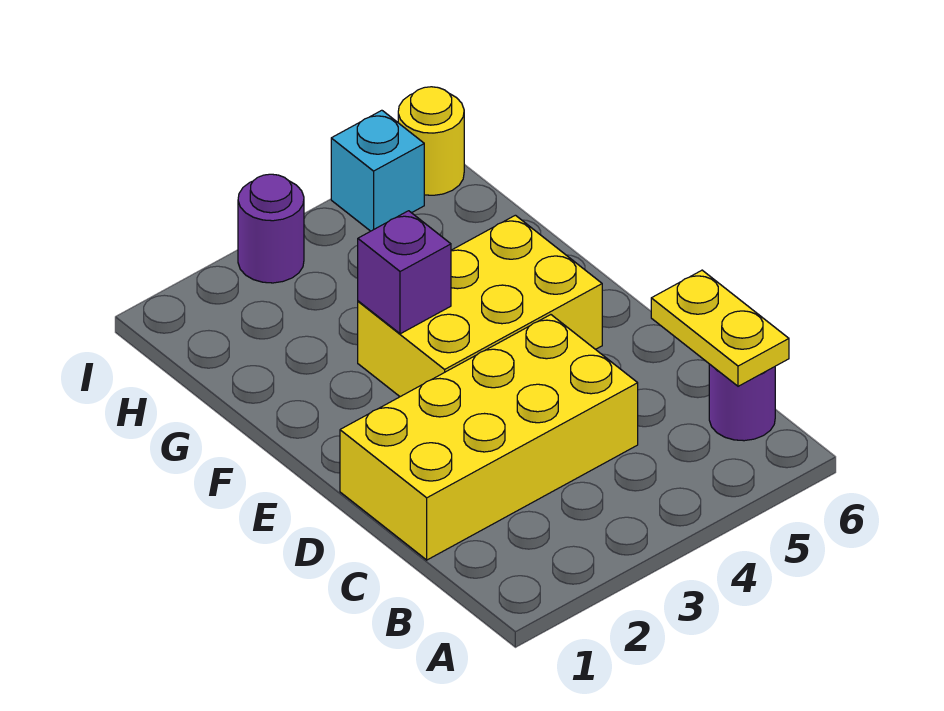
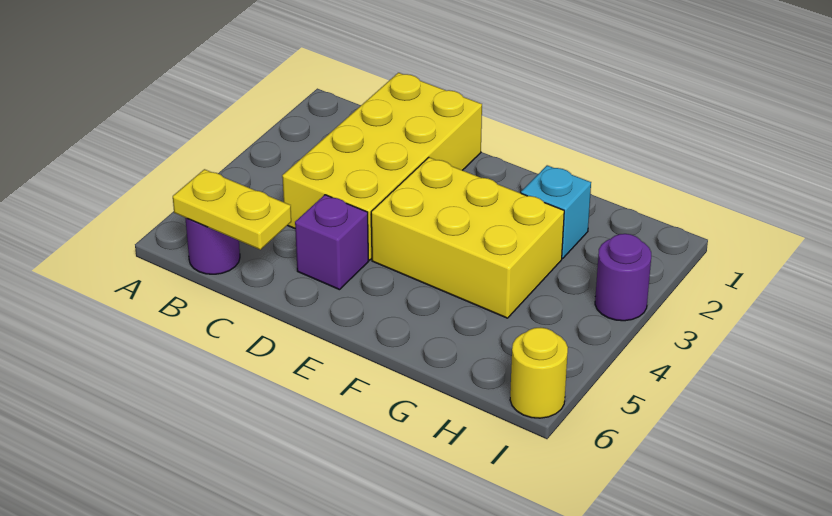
yellow brick E3:F5 level 1 -> yellow brick E3:G4 level 1
purple brick F3 level 2 -> purple brick D5 level 1
cyan brick I5 level 1 -> cyan brick G2 level 1

